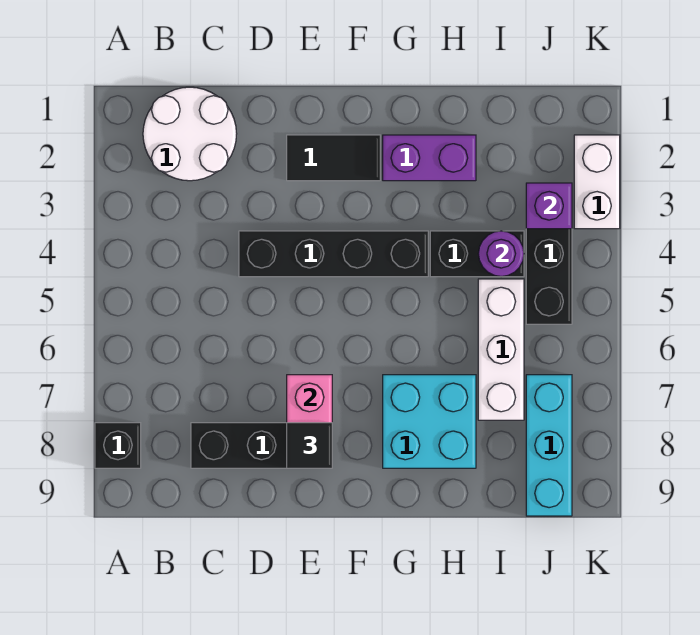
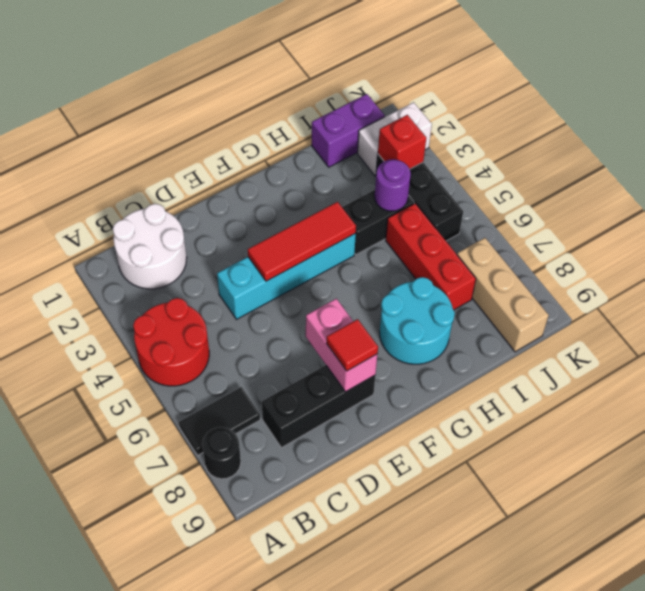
none -> red round brick A4:B5 level 1
black brick A8 level 1 -> black round brick A8 level 1
black brick D4:G4 level 1 -> cyan brick D4:G4 level 1
black tile E2:F2 level 1 -> black tile A7:B7 level 1
none -> red tile E4:G4 level 2
black tile E8 level 3 -> red tile E8 level 3
purple brick G2:H2 level 1 -> purple brick I1:J1 level 1
cyan brick G7:H8 level 1 -> cyan round brick G7:H8 level 1
white brick I5:I7 level 1 -> red brick I5:I7 level 1
purple brick J3 level 2 -> red brick J3 level 2
cyan brick J7:J9 level 1 -> tan brick J7:J9 level 1
white brick K2:K3 level 1 -> white brick J2:K2 level 1

